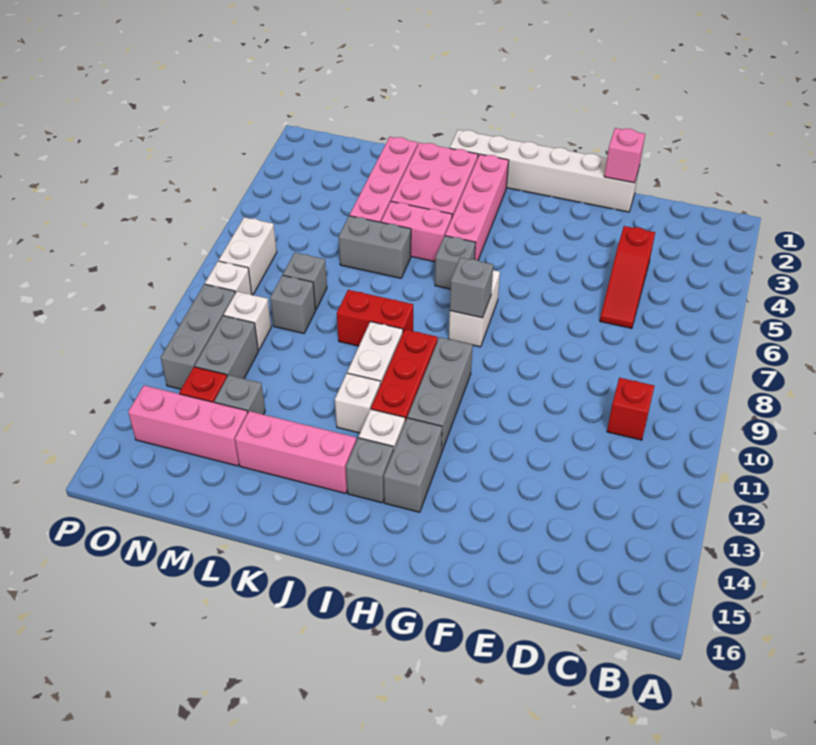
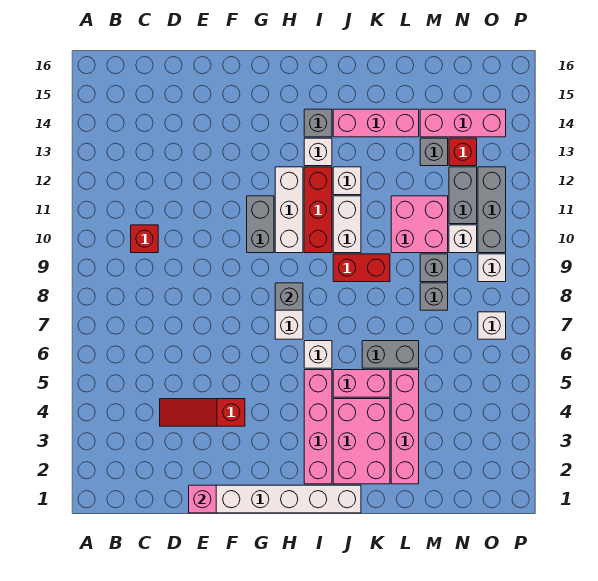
red slope D4:D6 level 1 top 4 -> red slope D4:F4 level 1 top F
grey brick H10:H12 level 1 -> white brick H10:H12 level 1
grey brick H13:H14 level 1 -> grey brick G10:G11 level 1
grey brick I6 level 1 -> white brick I6 level 1
none -> pink brick L10:M11 level 1
white brick O7:O8 level 1 -> white brick O7 level 1

